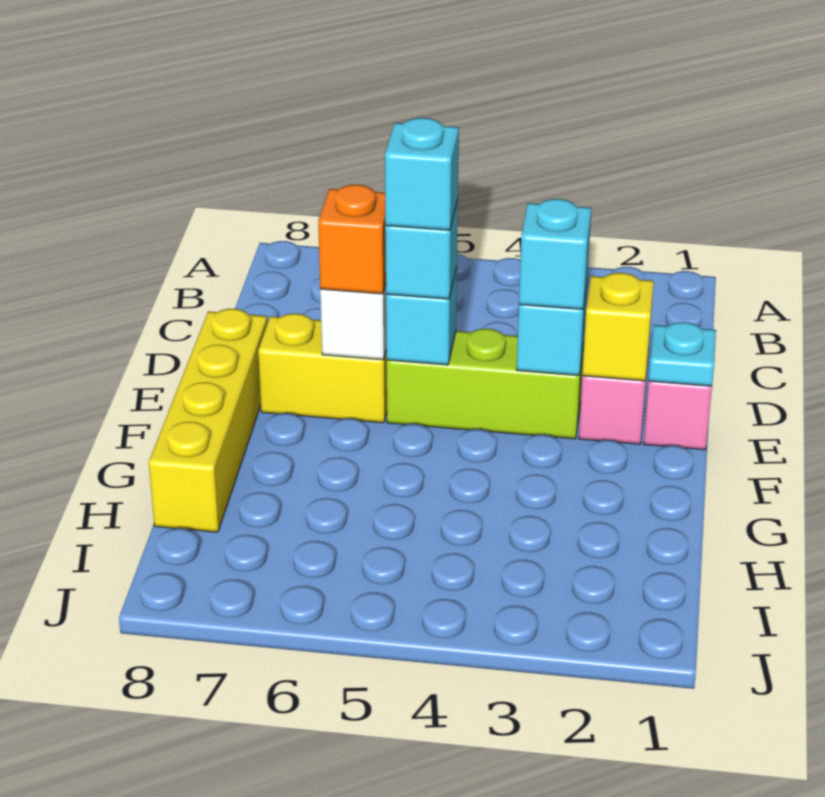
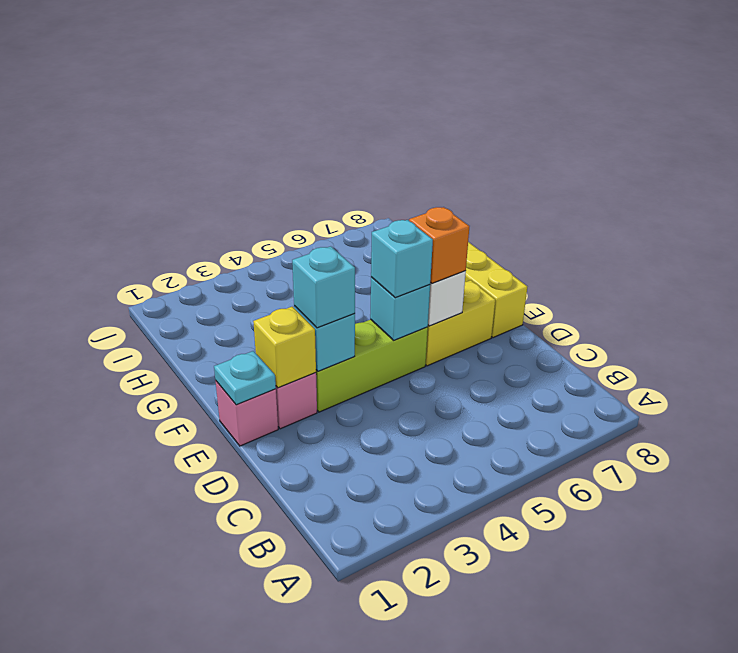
cyan brick E5 level 4 -> none

